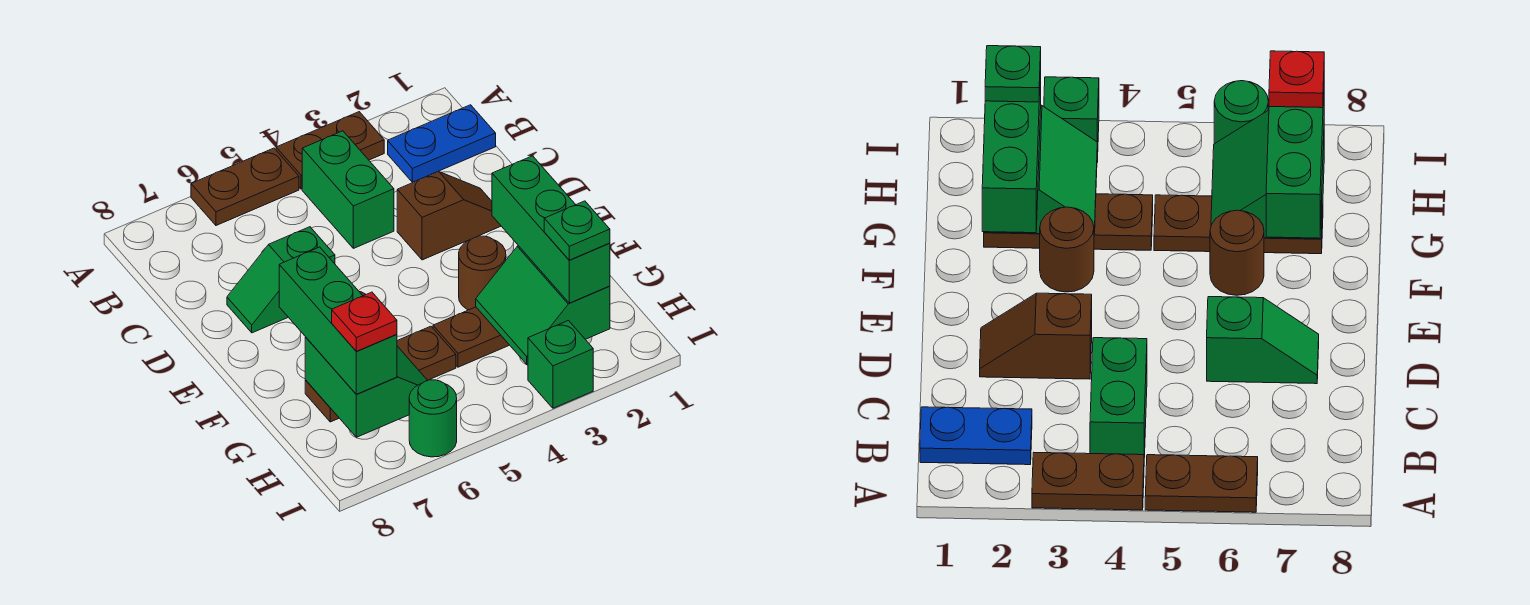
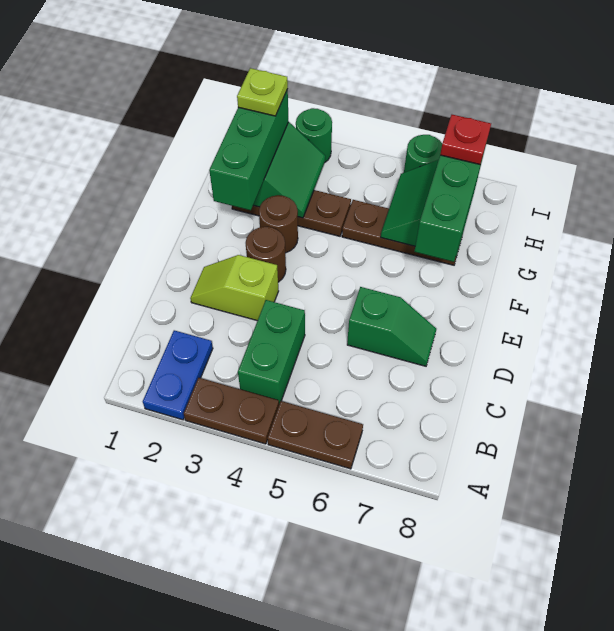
blue plate B1:B2 level 1 -> blue plate A2:B2 level 1
brown slope D2:D3 level 1 top 3 -> lime slope D2:D3 level 1 top 3
brown round brick F6 level 1 -> brown round brick E3 level 1
green plate H2 level 4 -> lime plate H2 level 4
green brick I3 level 1 -> green round brick I3 level 1

